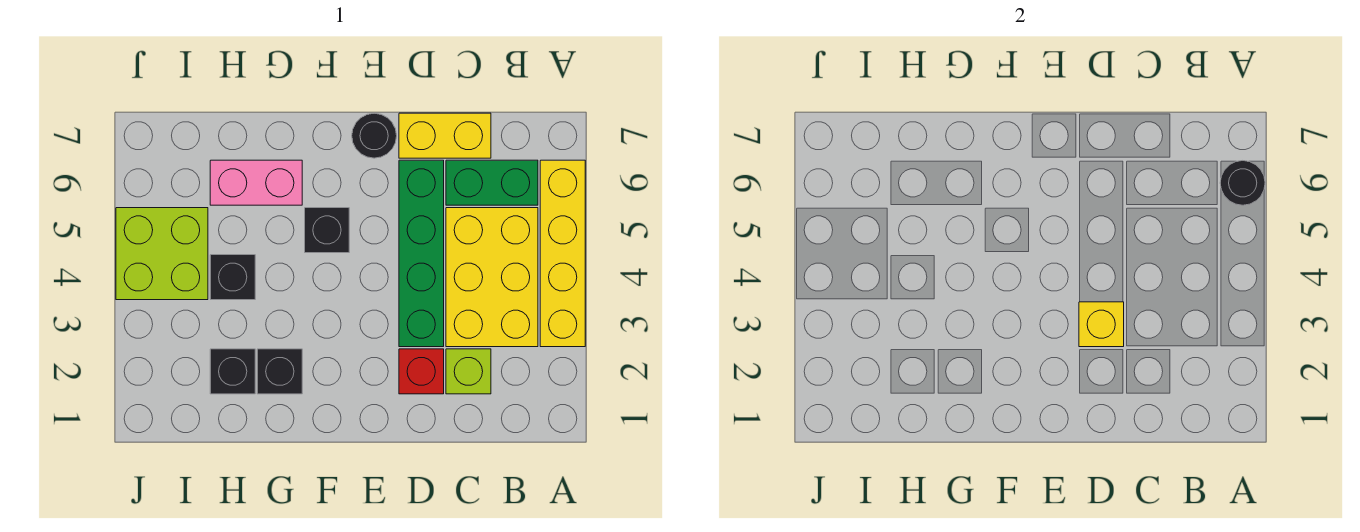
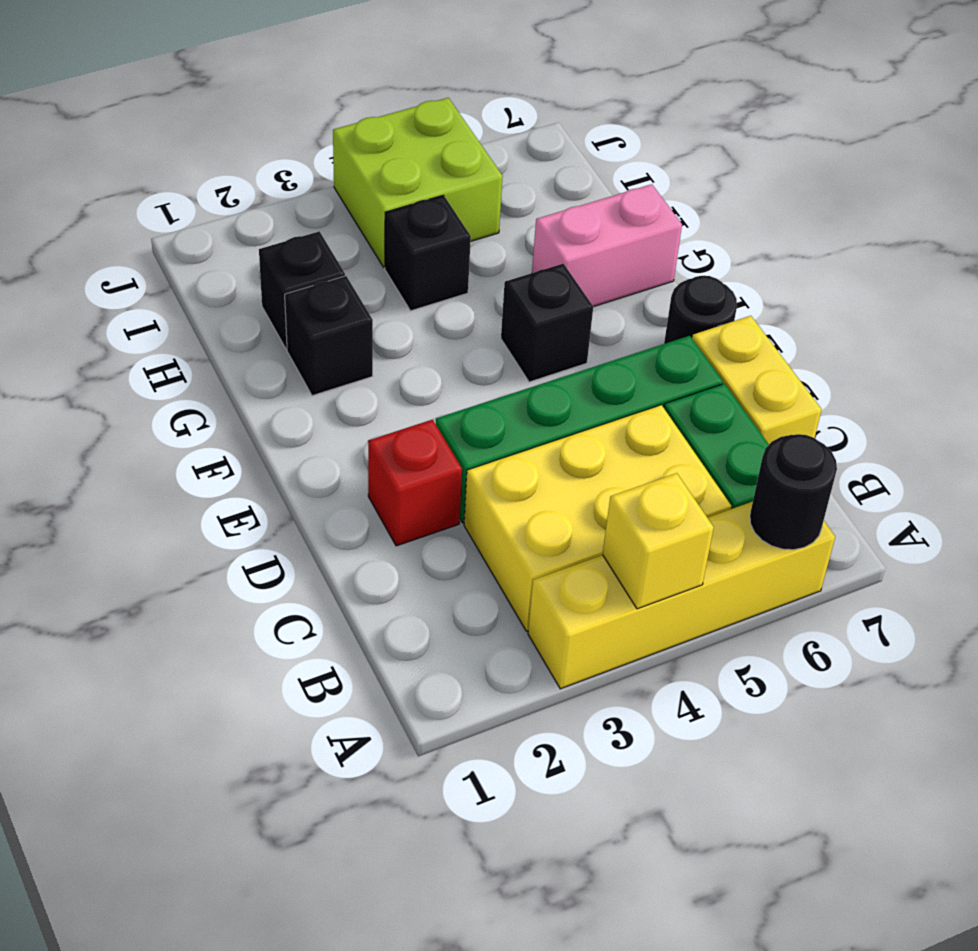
lime brick C2 level 1 -> none
yellow brick D3 level 2 -> yellow brick A4 level 2
pink brick G6:H6 level 1 -> pink brick G6:G7 level 1

